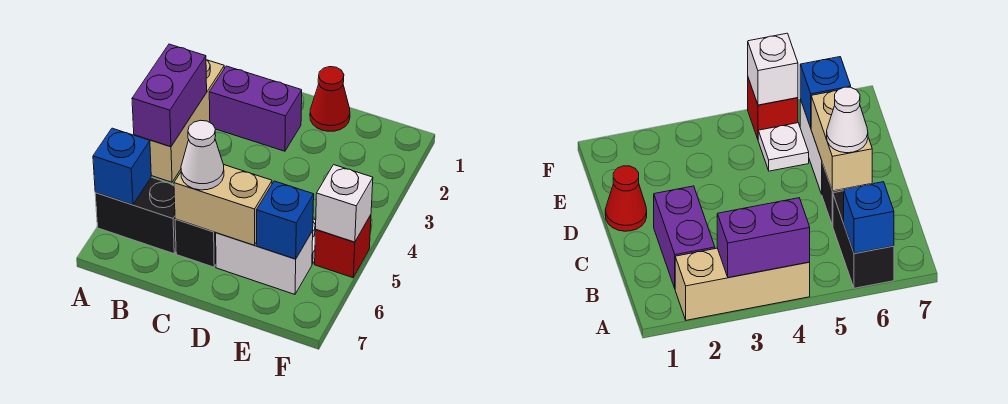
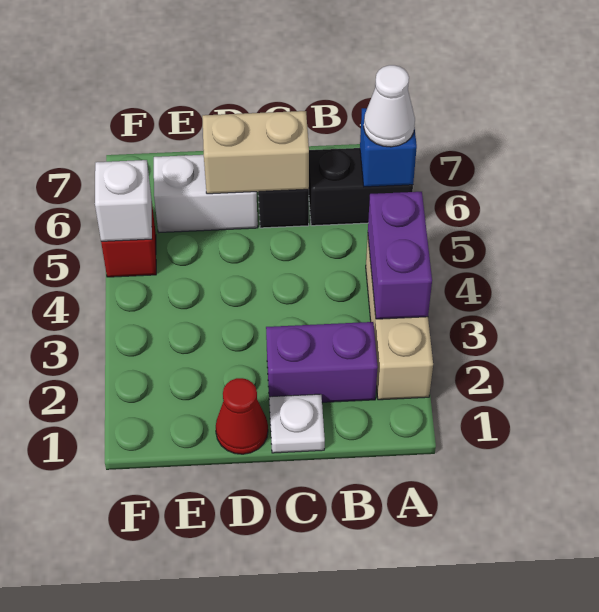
white cone C6 level 3 -> white cone A6 level 3
white plate E5 level 1 -> white plate C1 level 1
blue brick E6 level 2 -> none

